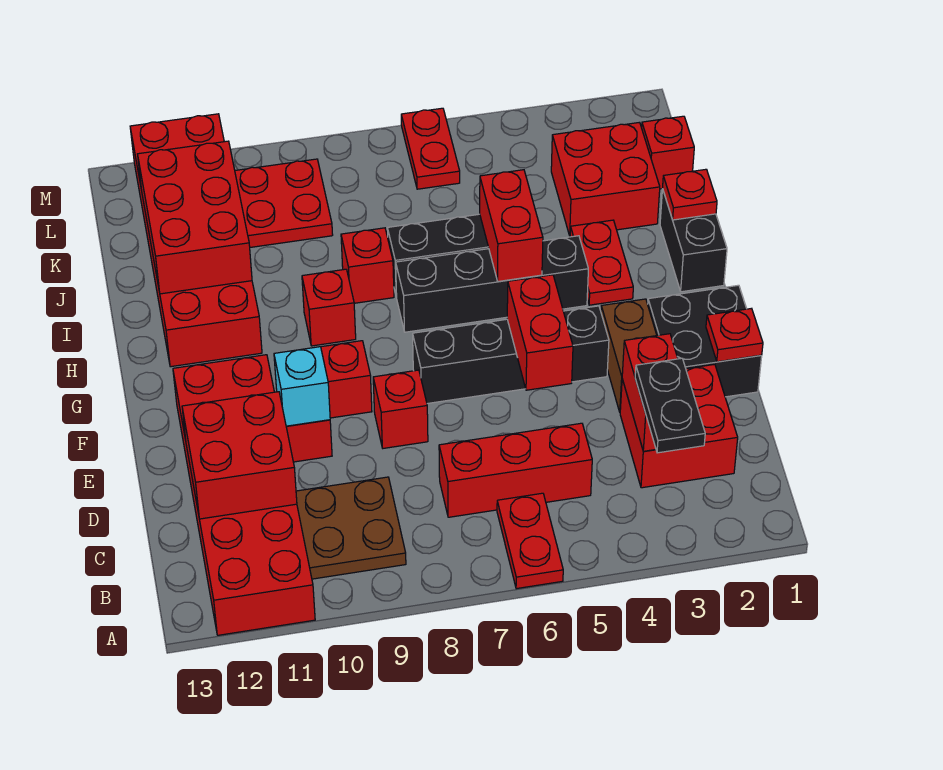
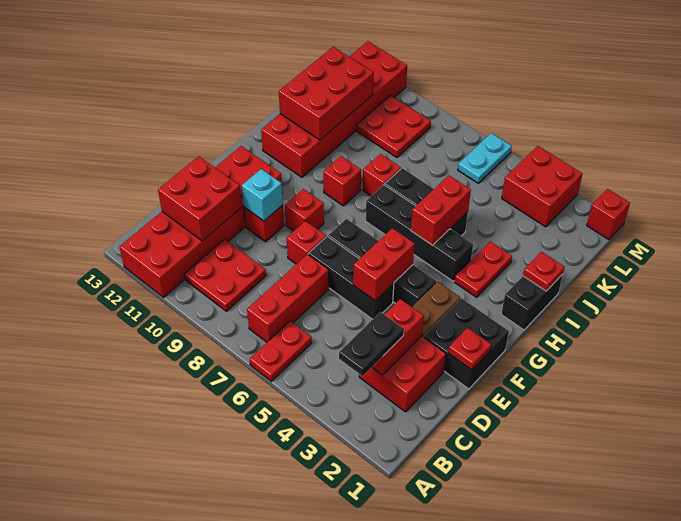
brown plate B9:C10 level 1 -> red plate B9:C10 level 1
red brick C5:C7 level 1 -> red brick B7:D7 level 1
none -> black brick E5:E7 level 1
red brick J2:K3 level 1 -> red brick L3:M4 level 1
red brick K1 level 1 -> red brick M1 level 1
red plate L6:M6 level 1 -> cyan plate L6:M6 level 1

